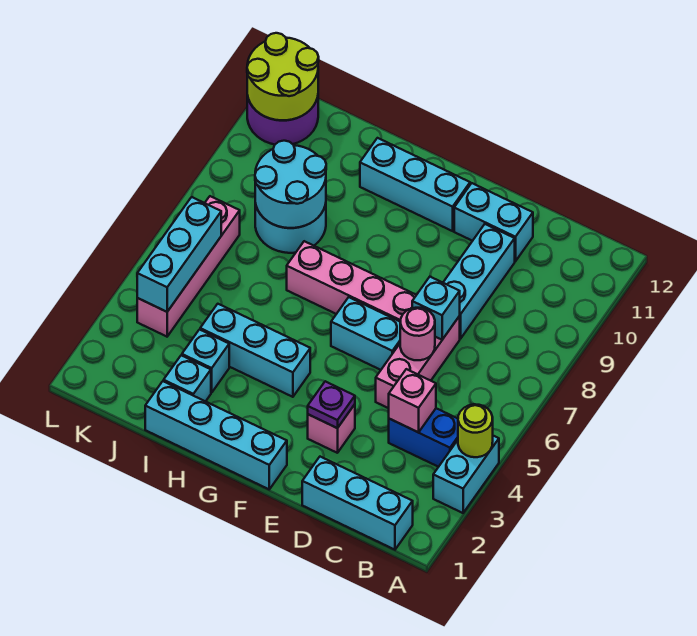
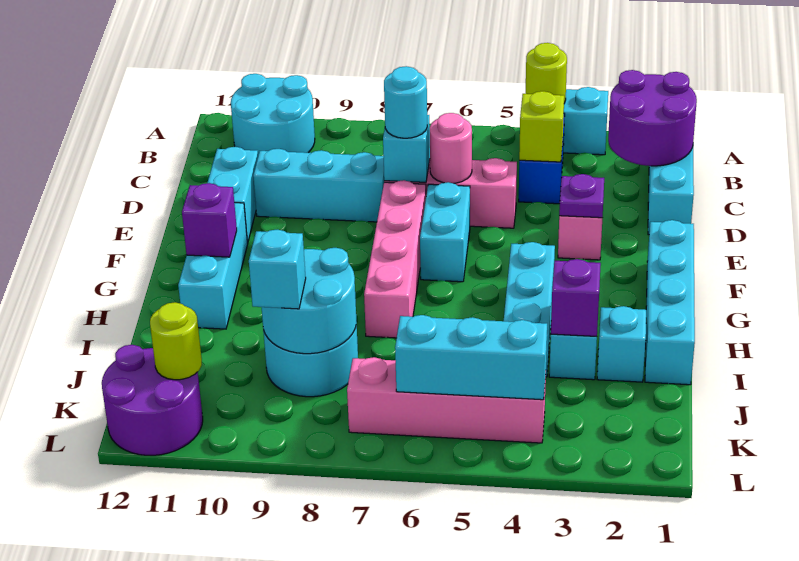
none -> cyan round brick A10:B11 level 1
none -> purple round brick B1:C2 level 2
pink brick C4 level 2 -> lime brick C4 level 2
none -> cyan round brick D7 level 3
none -> purple brick G11 level 2
none -> purple brick I3 level 2
none -> cyan brick J9 level 3
lime round brick K11:L12 level 2 -> lime round brick K11 level 2

